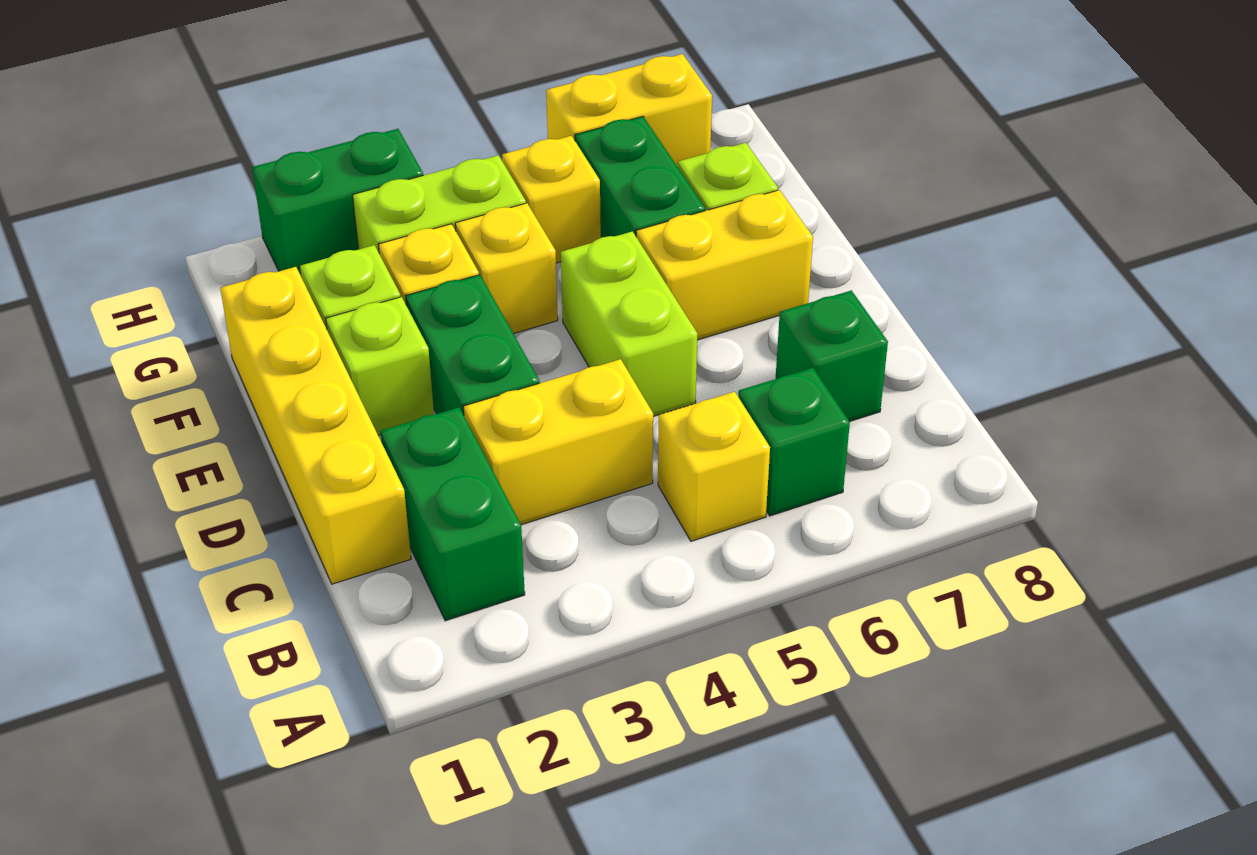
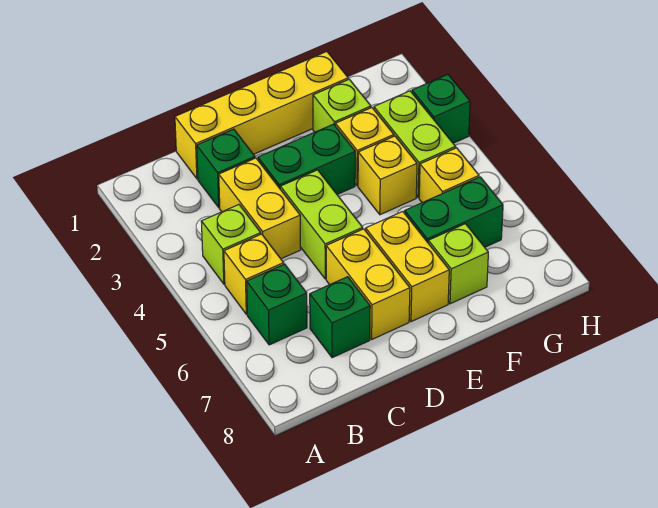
green brick B2:C2 level 1 -> green brick C2 level 1
lime brick D5:E5 level 1 -> lime brick D4:D5 level 1
lime brick E2 level 1 -> lime brick B4 level 1
green brick H2:H3 level 1 -> green brick H3 level 1
yellow brick H6:H7 level 1 -> yellow brick D6:D7 level 1

